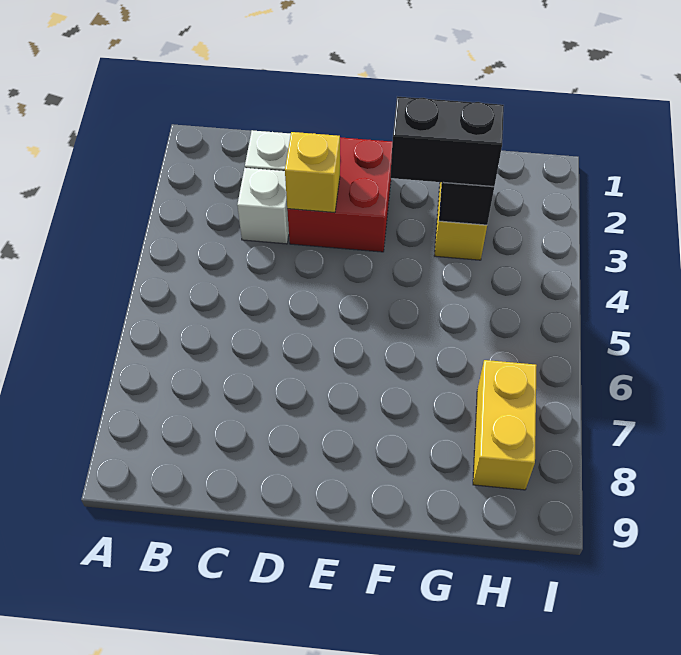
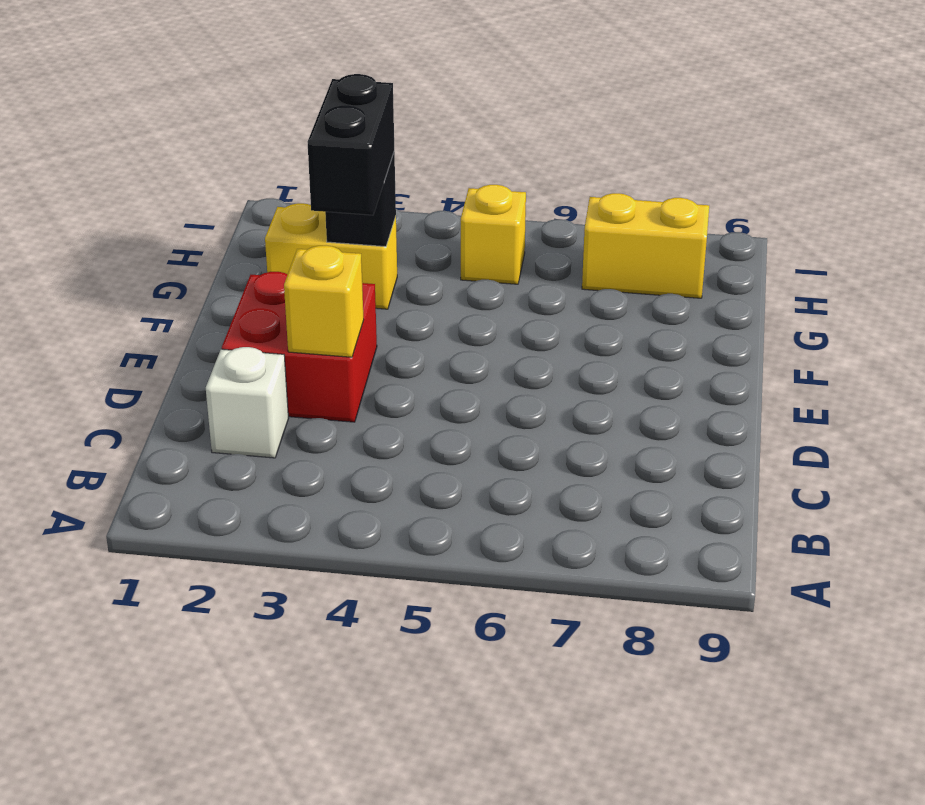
white brick C3 level 1 -> none
none -> yellow brick H5 level 1

